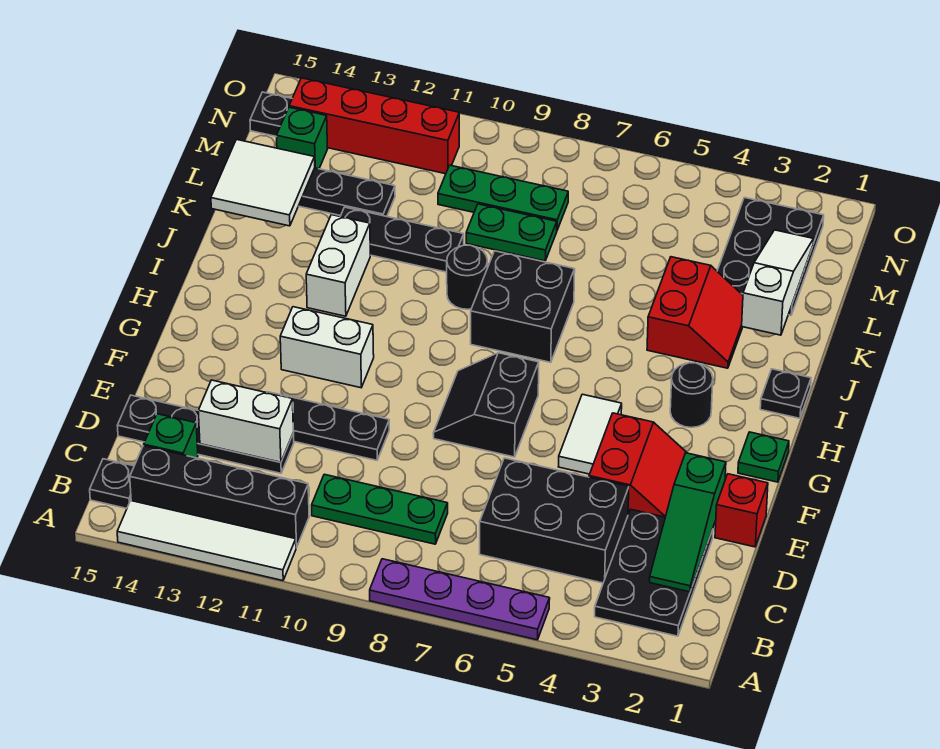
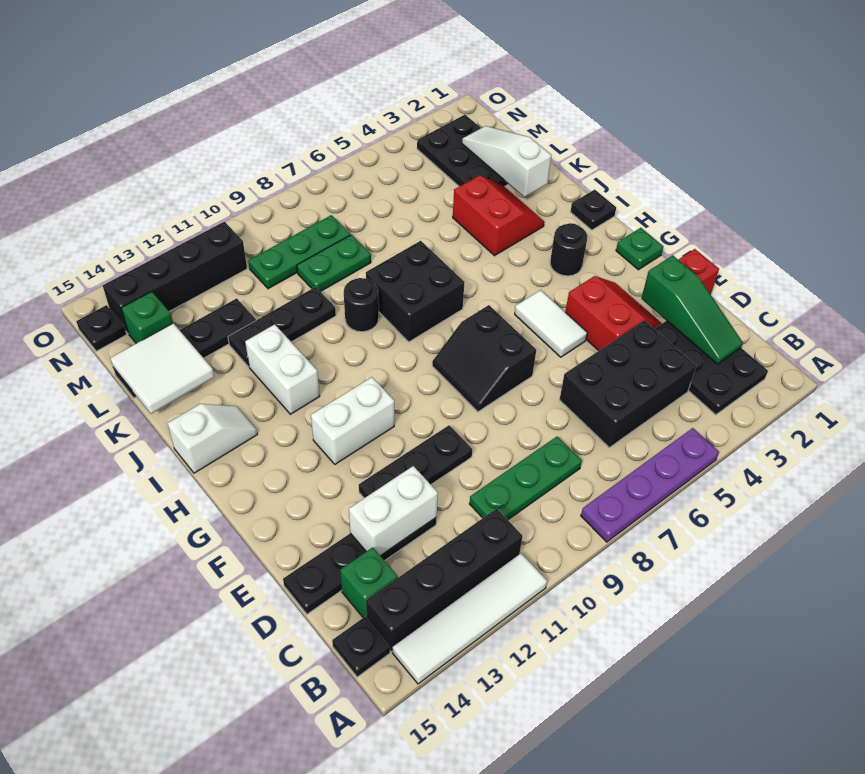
none -> white slope I14:I15 level 1 top 15
red brick N11:N14 level 1 -> black brick N11:N14 level 1

